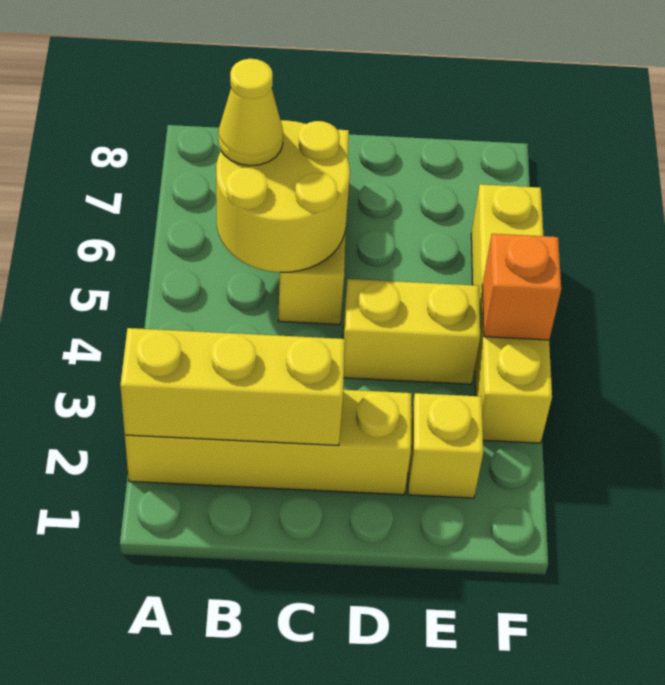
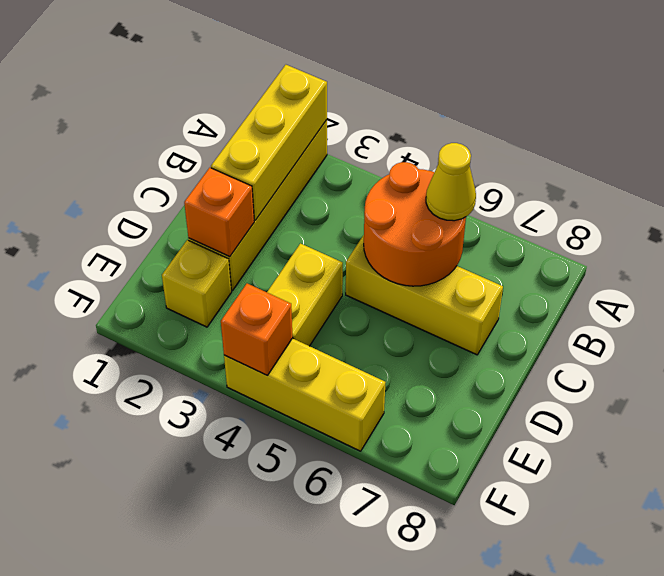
yellow round brick B5:C6 level 2 -> orange round brick B5:C6 level 2
none -> orange brick D2 level 2
yellow brick F3:F6 level 1 -> yellow brick F4:F6 level 1

